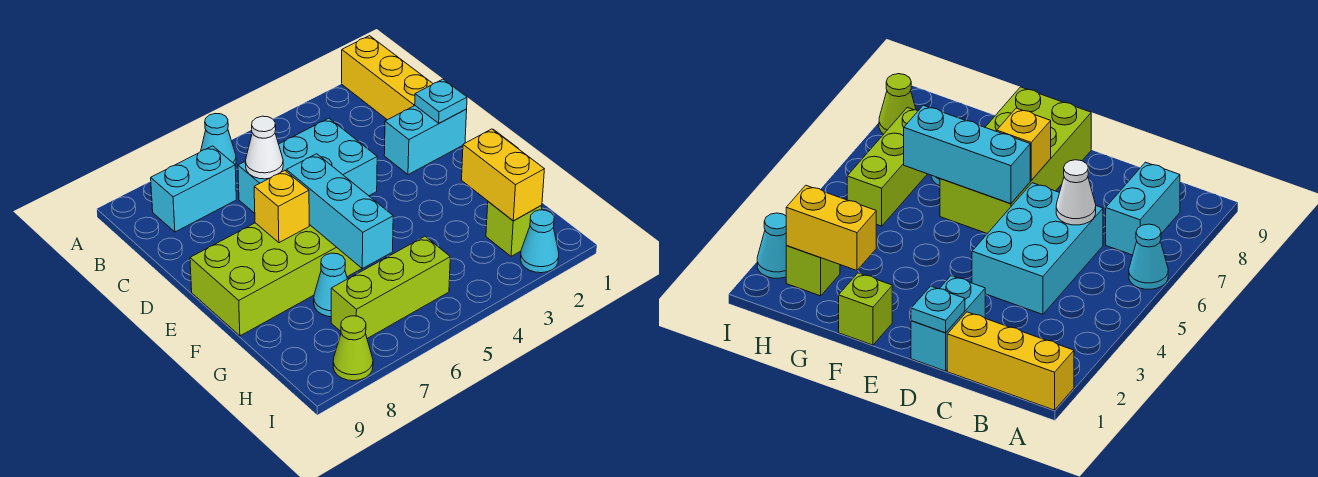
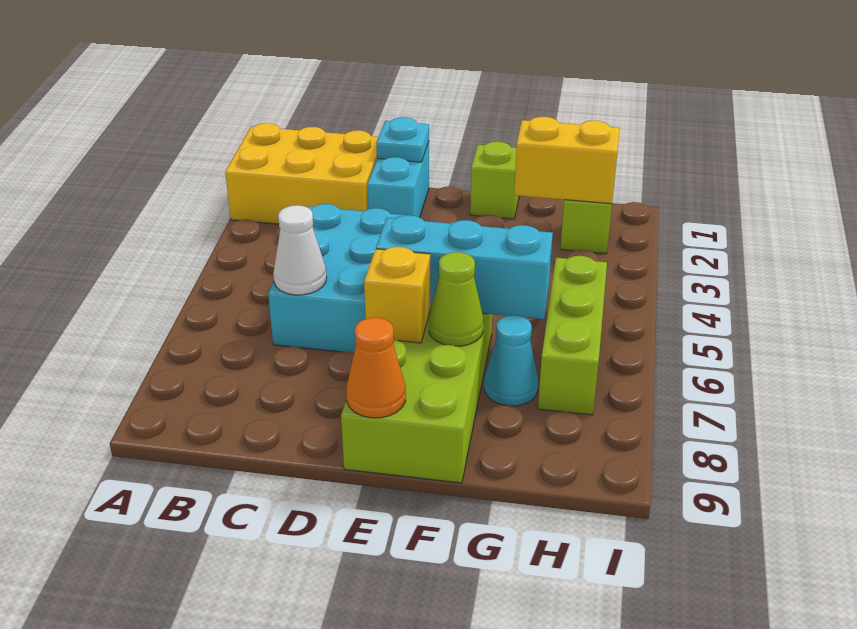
yellow brick A1:C1 level 1 -> yellow brick A1:C2 level 1
cyan cone A6 level 1 -> none
cyan brick B7:B8 level 1 -> none
none -> orange cone E9 level 2
cyan cone I2 level 1 -> none
lime cone I8 level 1 -> lime cone F7 level 2

